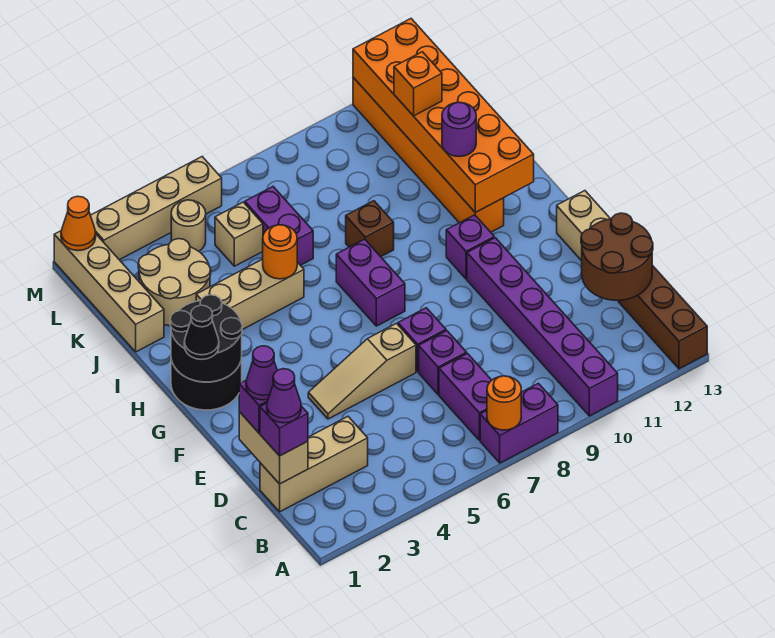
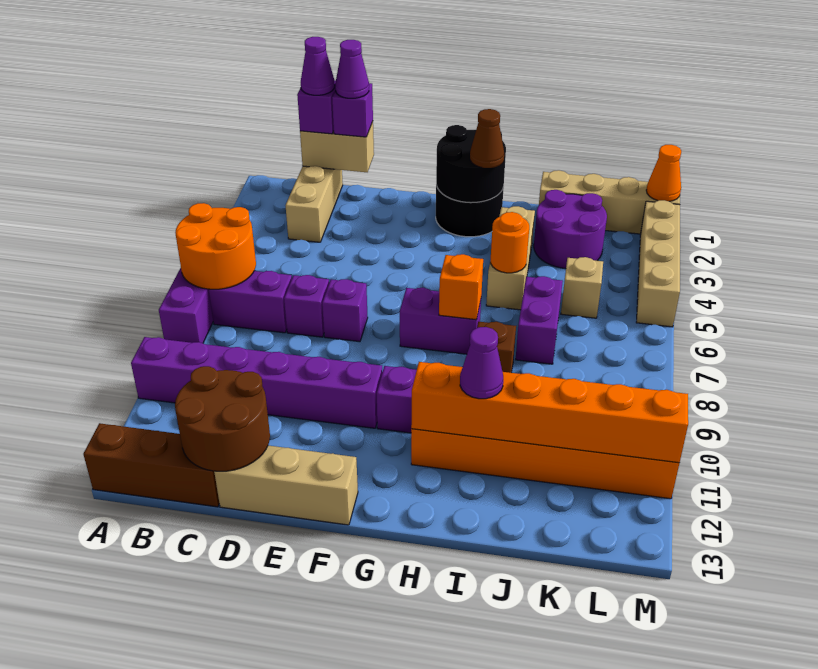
orange round brick A7 level 2 -> orange round brick A6:B7 level 2
tan slope E4:E6 level 1 top 6 -> none
black cone G1 level 3 -> none
none -> brown cone H2 level 3
orange brick H11:M12 level 2 -> orange brick H11:M11 level 2
purple round brick I11 level 3 -> purple cone I11 level 3
tan round brick J2:K3 level 1 -> purple round brick J2:K3 level 1
purple brick J6:K6 level 1 -> purple brick J6:J7 level 1
orange brick K11 level 3 -> orange brick H7 level 2
tan round brick L4 level 1 -> none

